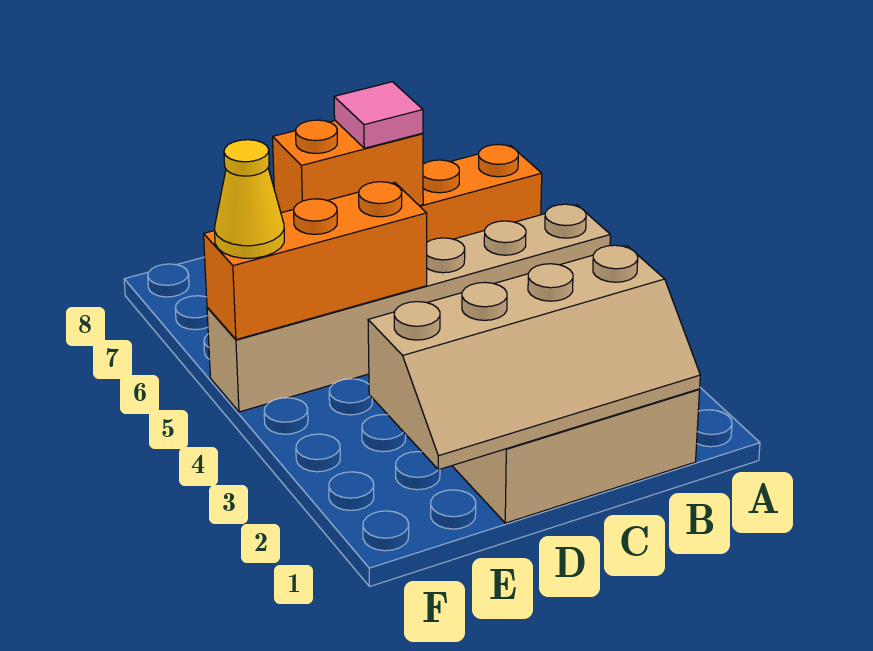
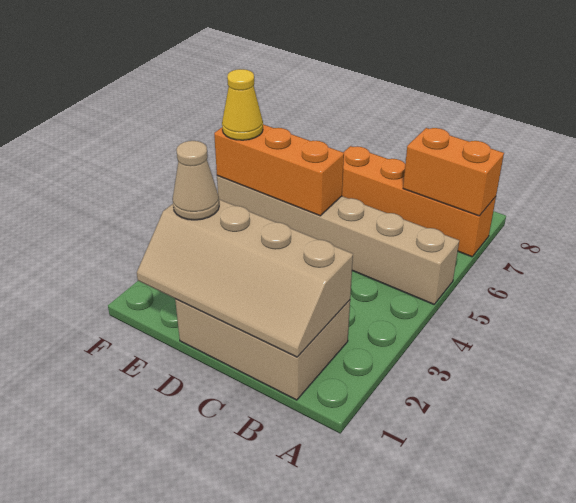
orange brick C7:D7 level 2 -> orange brick A7:B7 level 2
pink tile C7 level 3 -> none
none -> tan cone E2 level 3

